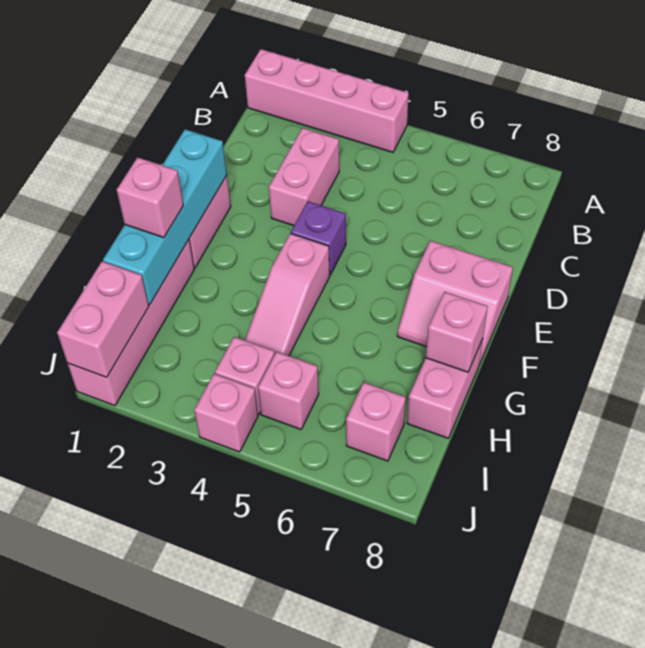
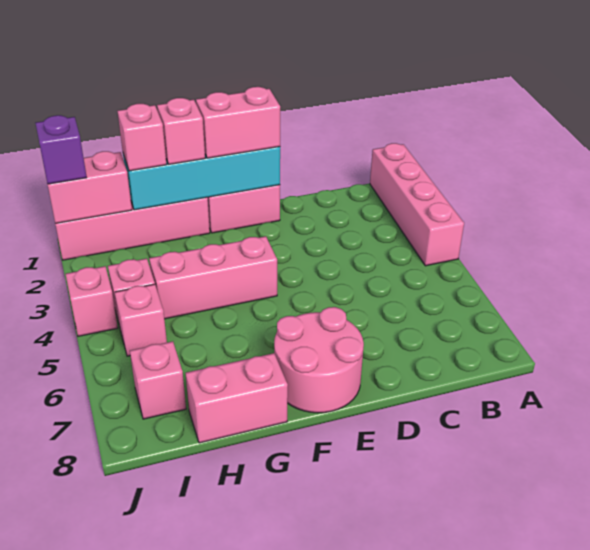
pink brick C3:D3 level 1 -> pink brick E1:F1 level 3
purple brick E4 level 1 -> purple brick J1 level 3
pink slope E7:F8 level 1 top E -> pink round brick E7:F8 level 1
pink slope F4:H4 level 1 top F -> pink brick F4:H4 level 1
pink brick G8 level 2 -> pink brick H1 level 3

